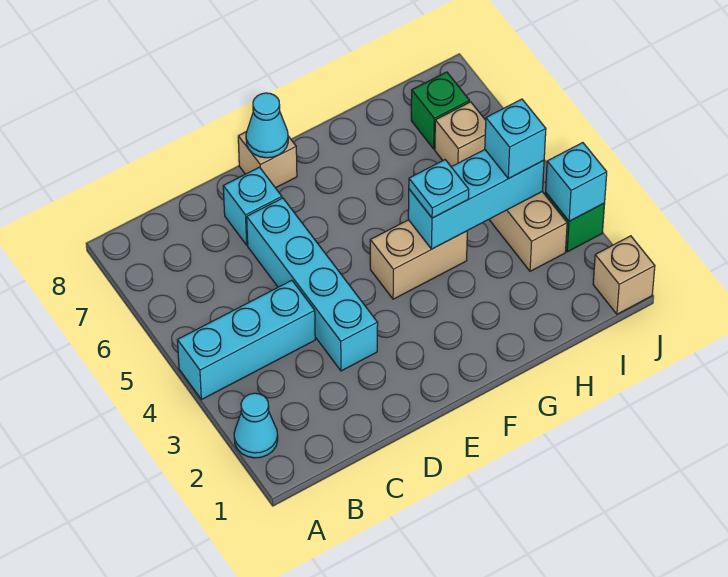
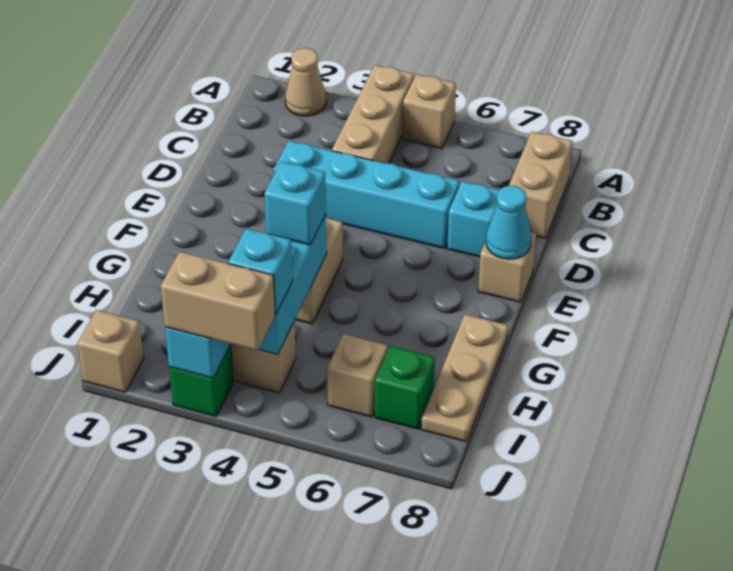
cyan cone A2 level 1 -> tan cone A2 level 1
cyan brick A4:C4 level 1 -> tan brick A4:C4 level 1
none -> tan brick A5 level 1
none -> tan brick B8:C8 level 1
cyan plate G4 level 3 -> cyan brick G4 level 3
none -> tan plate G8:I8 level 1
none -> tan brick J3:J4 level 3

